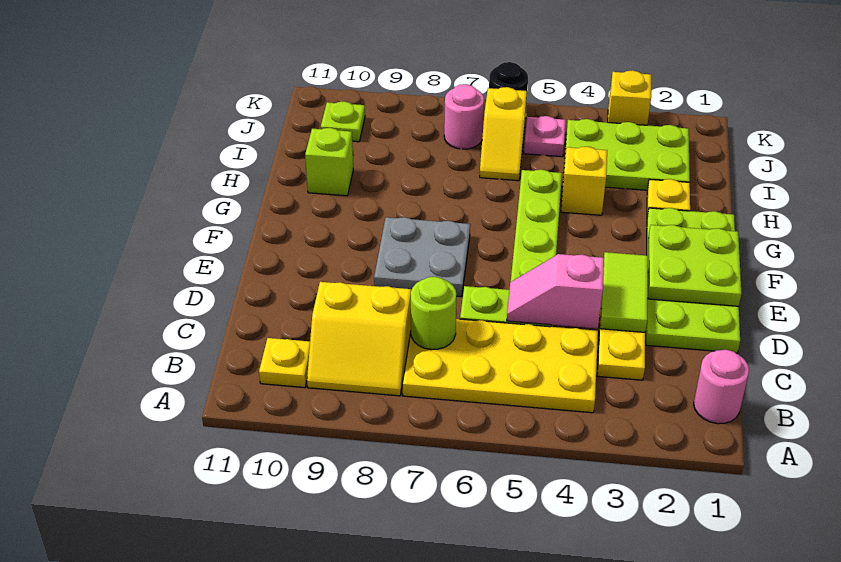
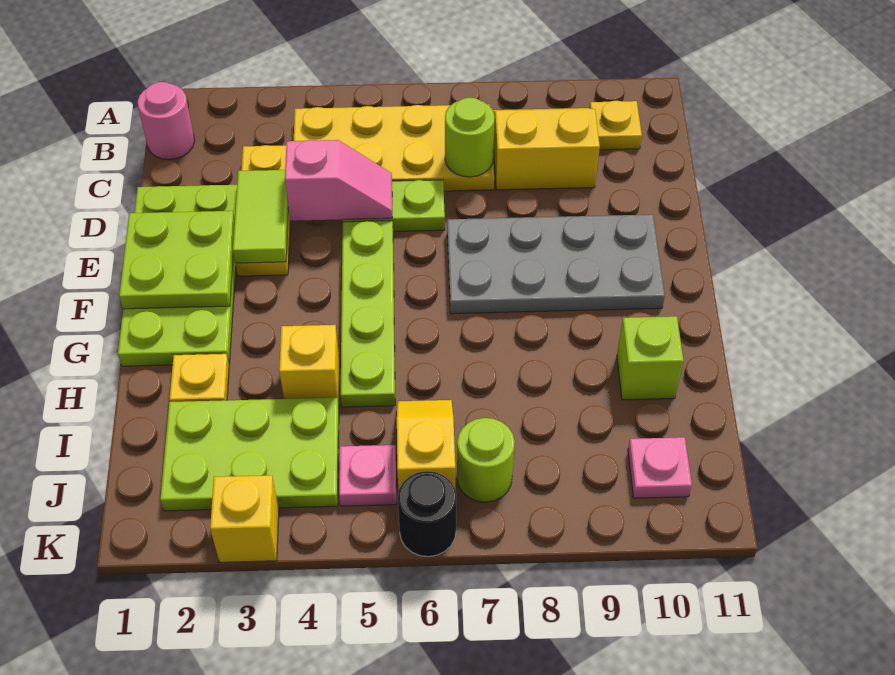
grey plate E7:F8 level 1 -> grey plate E7:F10 level 1
pink round brick J7 level 1 -> lime round brick J7 level 1
lime plate J10 level 1 -> pink plate J10 level 1

